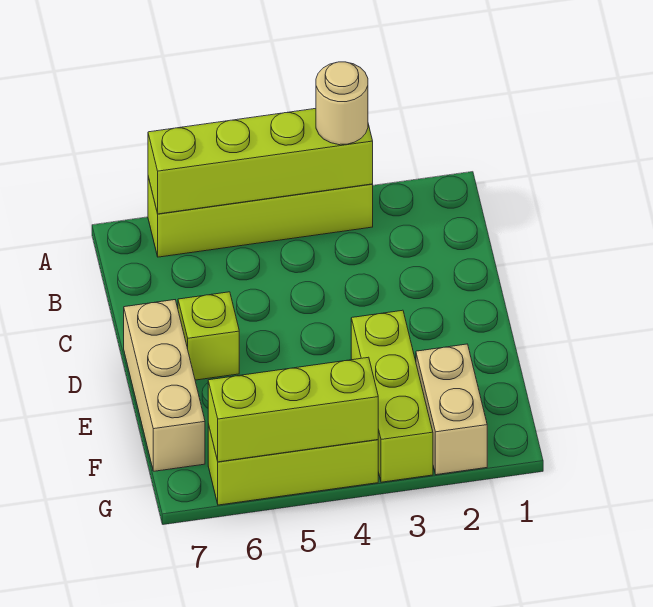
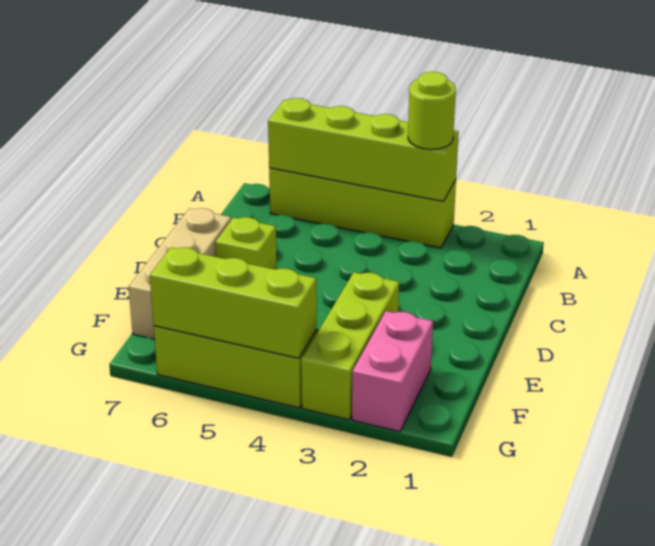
tan round brick A3 level 3 -> lime round brick A3 level 3
tan brick F2:G2 level 1 -> pink brick F2:G2 level 1

